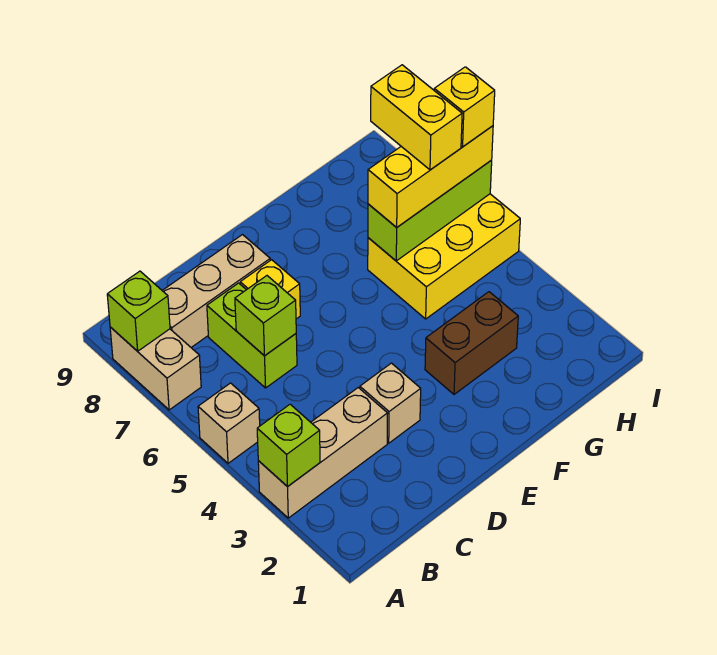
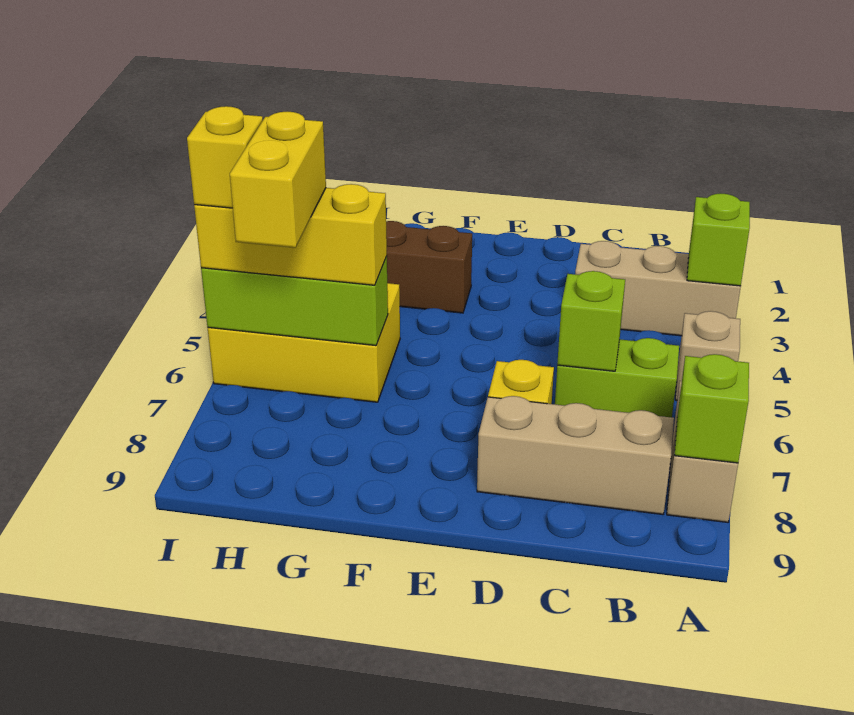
lime brick C6:C7 level 1 -> lime brick B6:C6 level 1
tan brick D3 level 1 -> none

